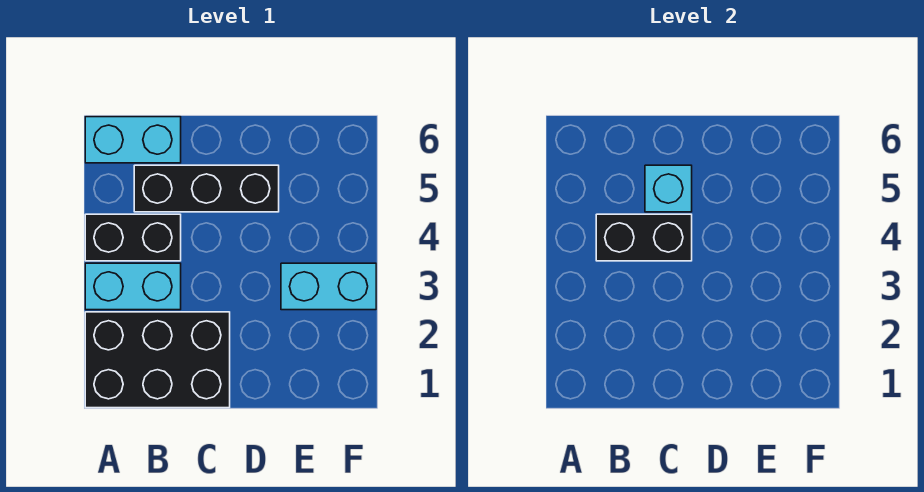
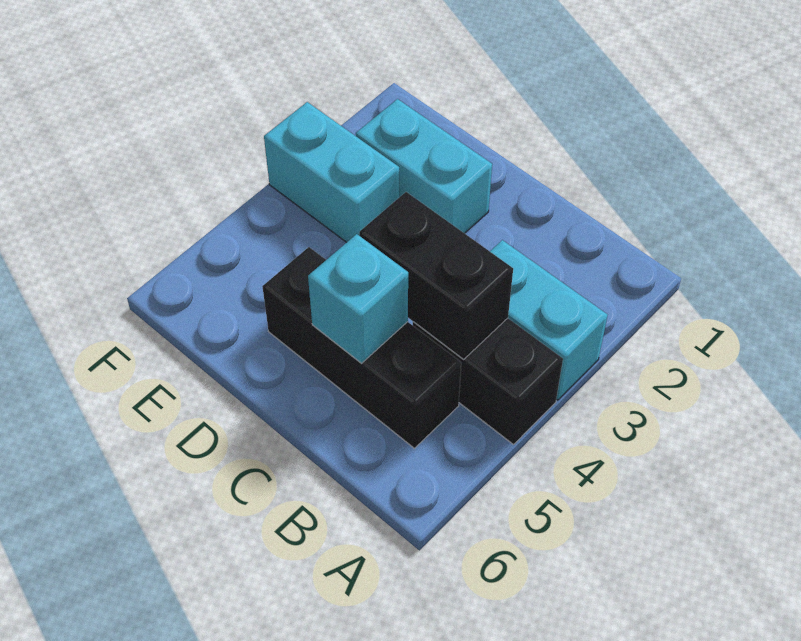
black brick A1:C2 level 1 -> none
cyan brick A6:B6 level 1 -> cyan brick D2:E2 level 1

